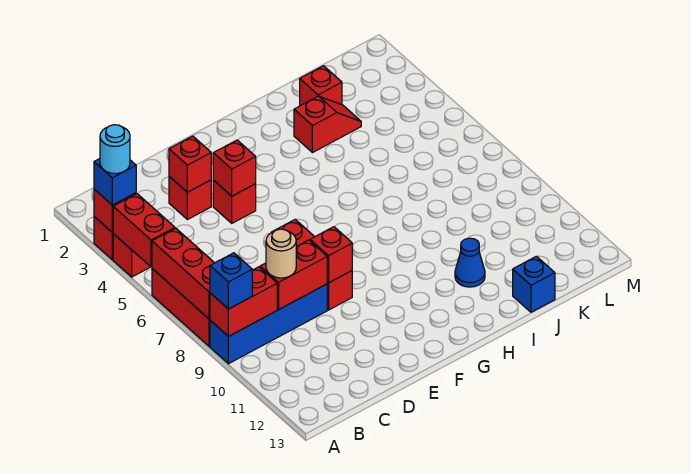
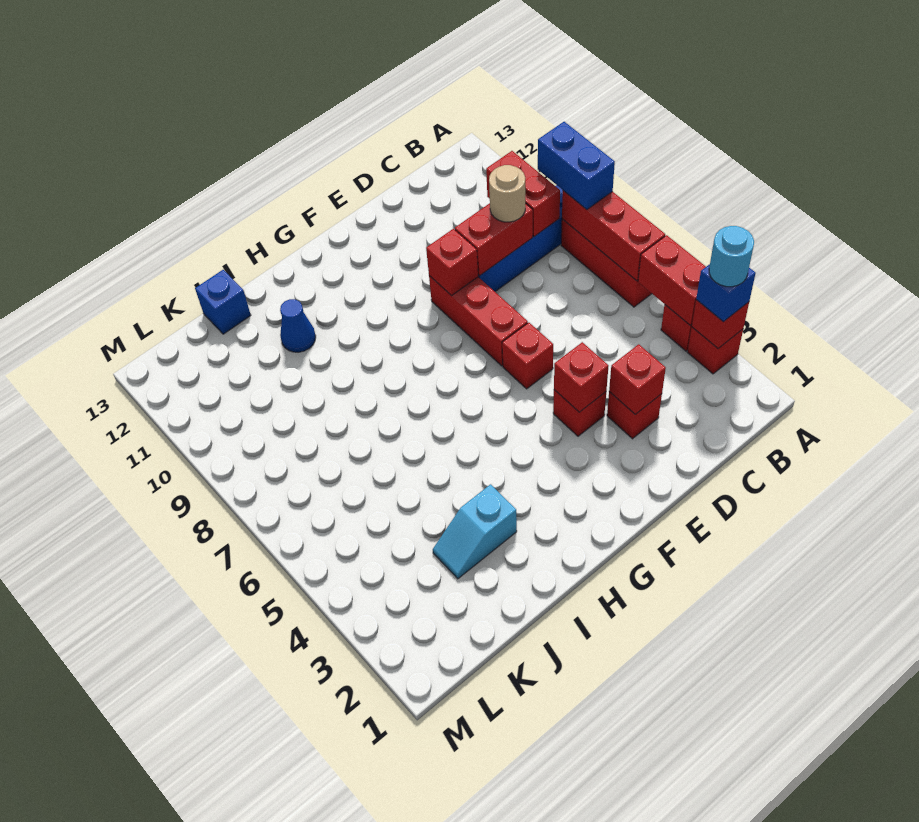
red brick A9:B9 level 2 -> red brick B9:B10 level 2
blue brick A9 level 3 -> blue brick A8:A9 level 3
red slope I3:J3 level 1 top I -> cyan slope I3:J3 level 1 top I
red brick J2 level 1 -> red brick E6 level 1

